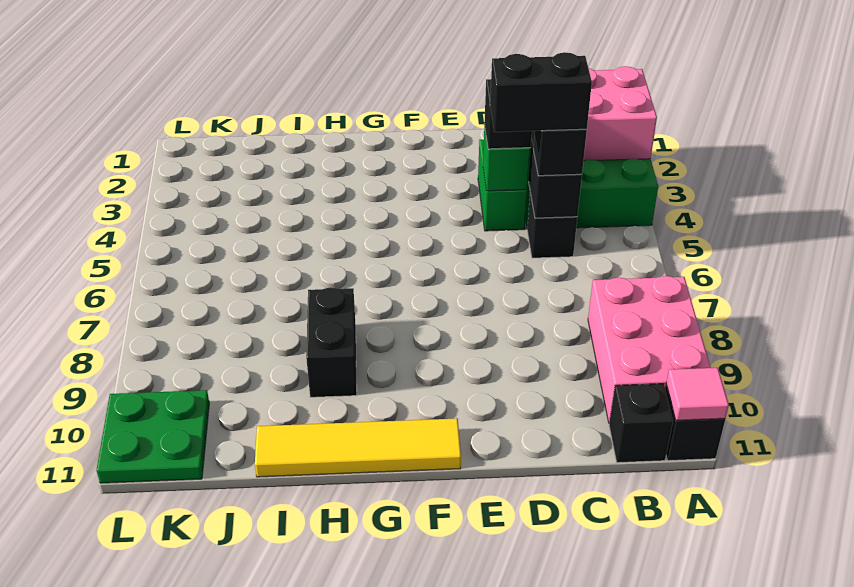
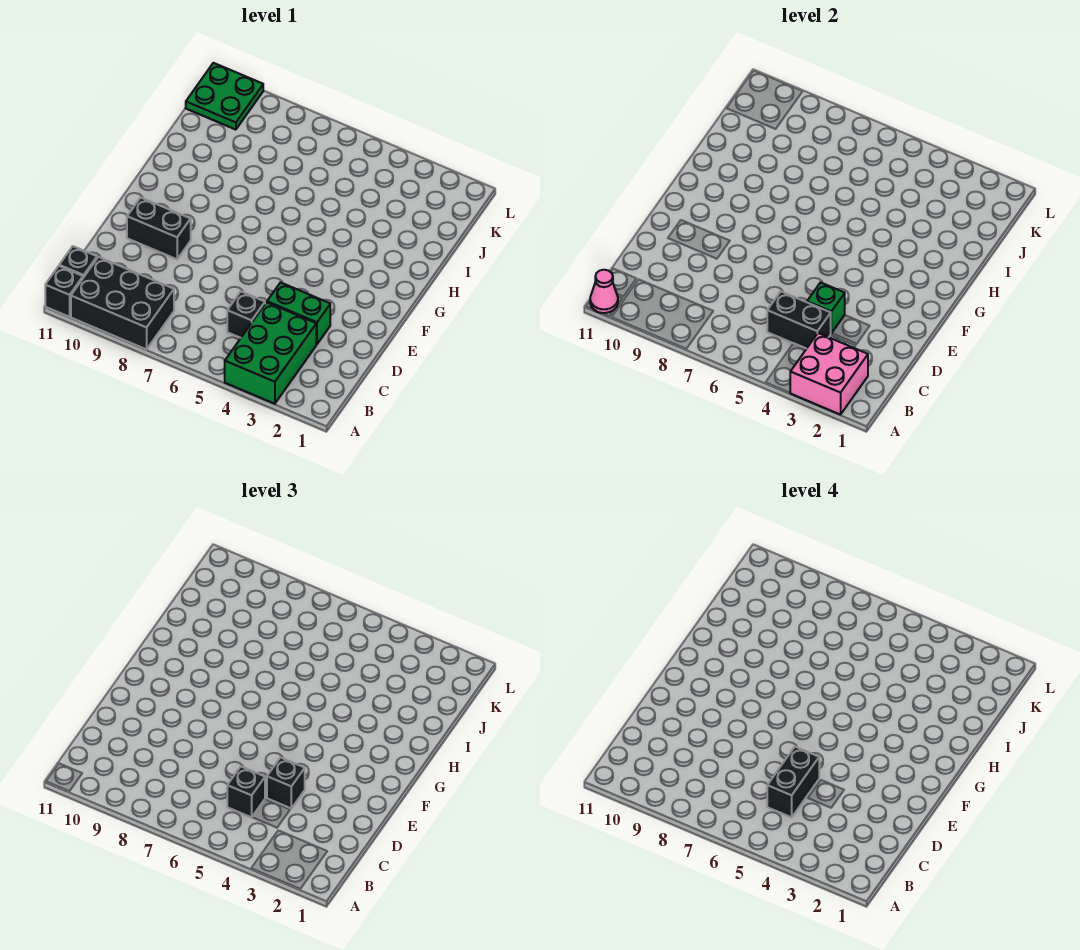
pink brick A8:B10 level 1 -> black brick A8:B10 level 1
pink tile A11 level 2 -> pink cone A11 level 2
yellow tile F11:I11 level 1 -> none
black brick H8:H9 level 1 -> black brick E9:E10 level 1

